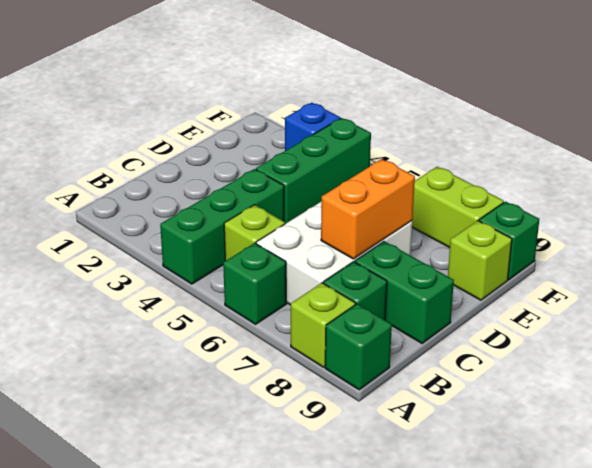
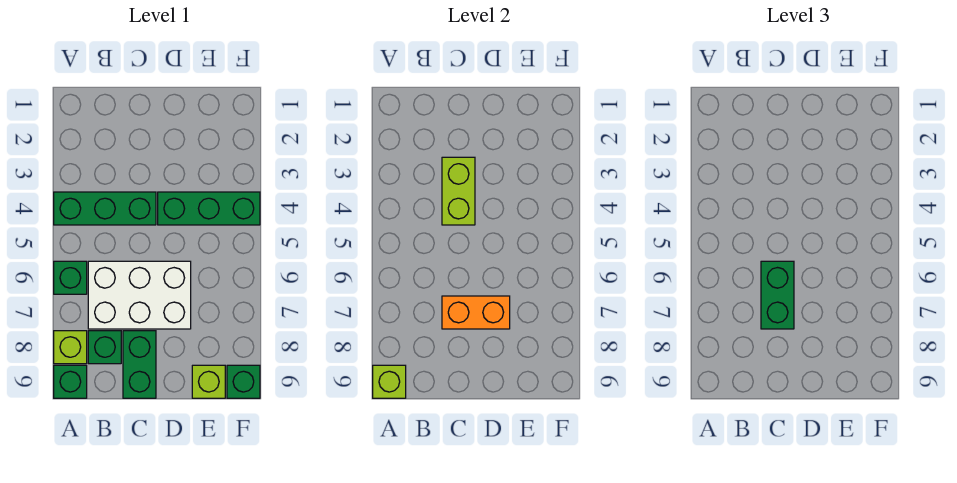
lime brick B5 level 1 -> lime brick A9 level 2
none -> green brick C6:C7 level 3
blue brick F3 level 1 -> none
lime brick F7:F8 level 1 -> lime brick C3:C4 level 2

